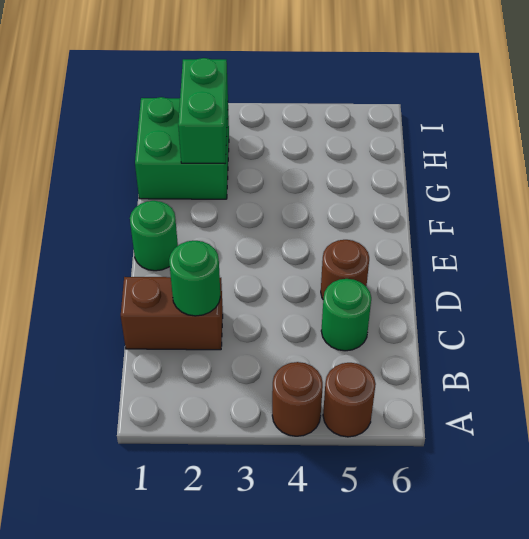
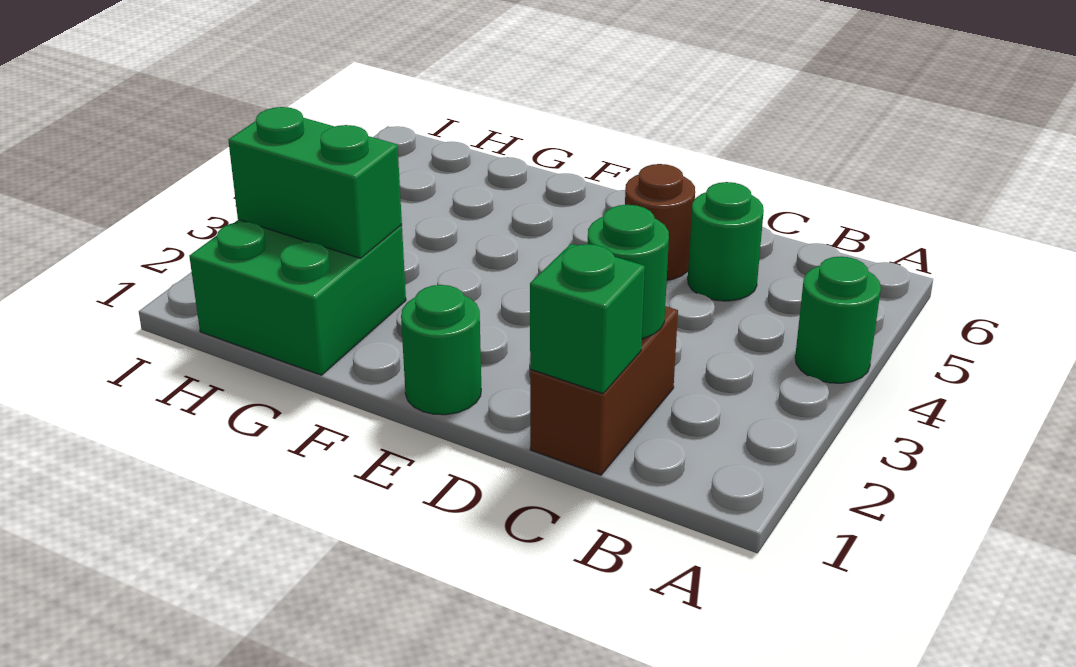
brown round brick A4 level 1 -> green round brick A4 level 1
brown round brick A5 level 1 -> none
none -> green brick C1 level 2

